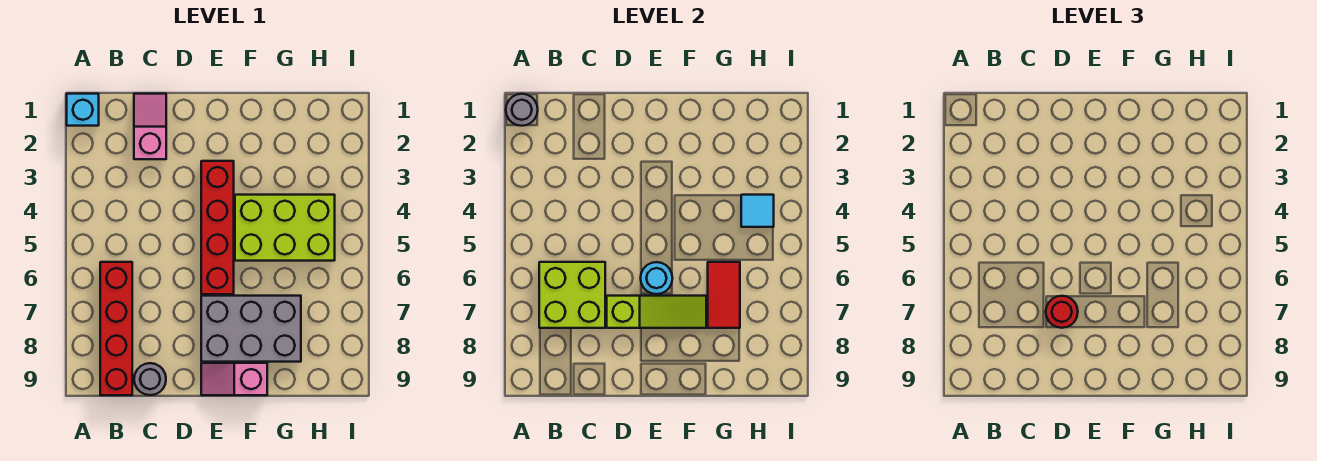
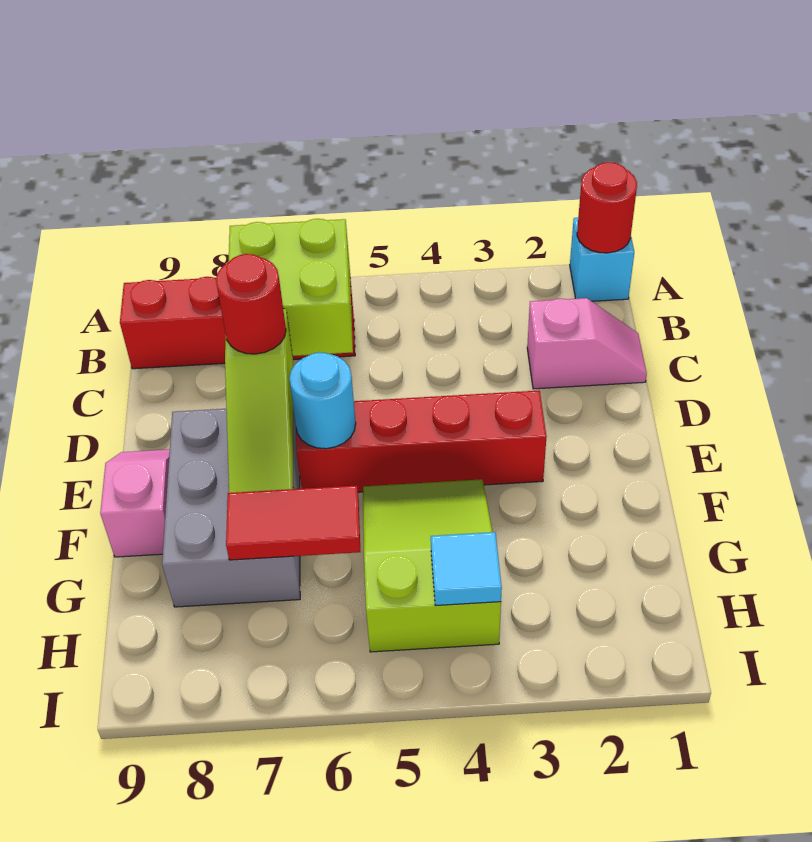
grey round brick A1 level 2 -> red round brick A1 level 2
grey round brick C9 level 1 -> none
lime brick F4:H5 level 1 -> lime slope F4:H5 level 1 top H

